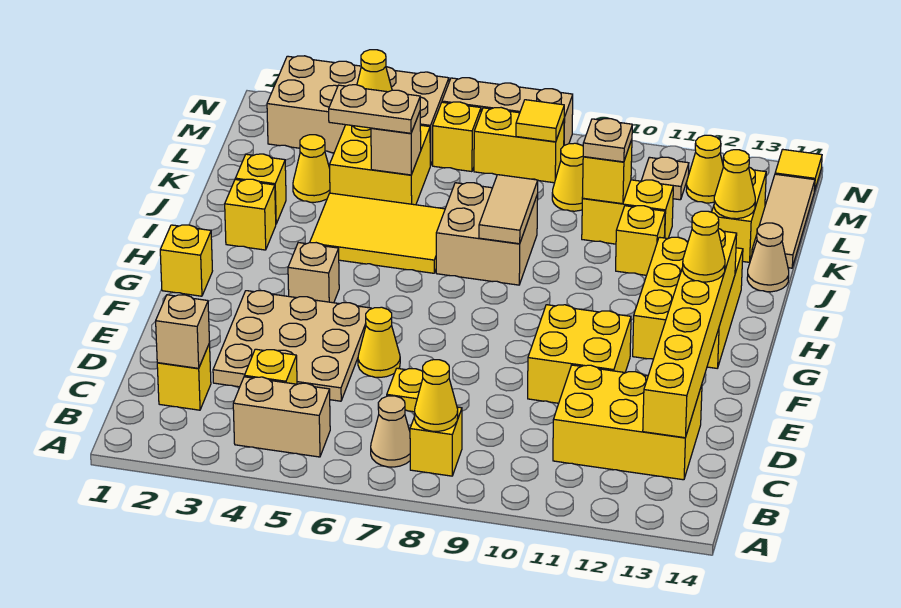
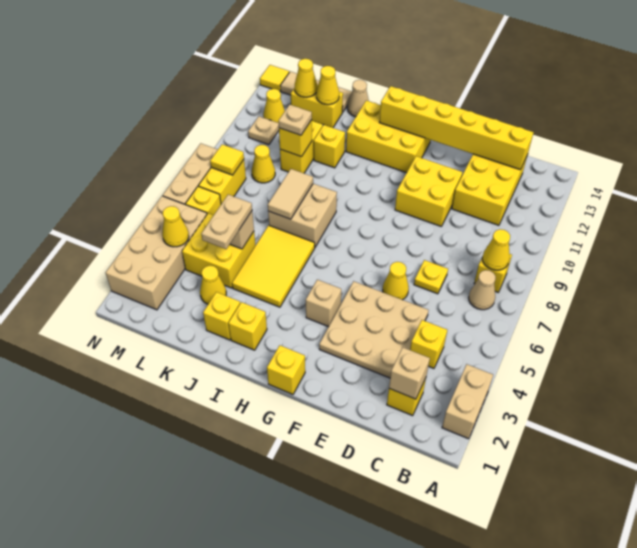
tan brick B4:B5 level 1 -> tan brick A2:A3 level 1
yellow cone G13 level 3 -> yellow cone L13 level 2
tan tile I8:J8 level 2 -> tan tile J7:J8 level 2

